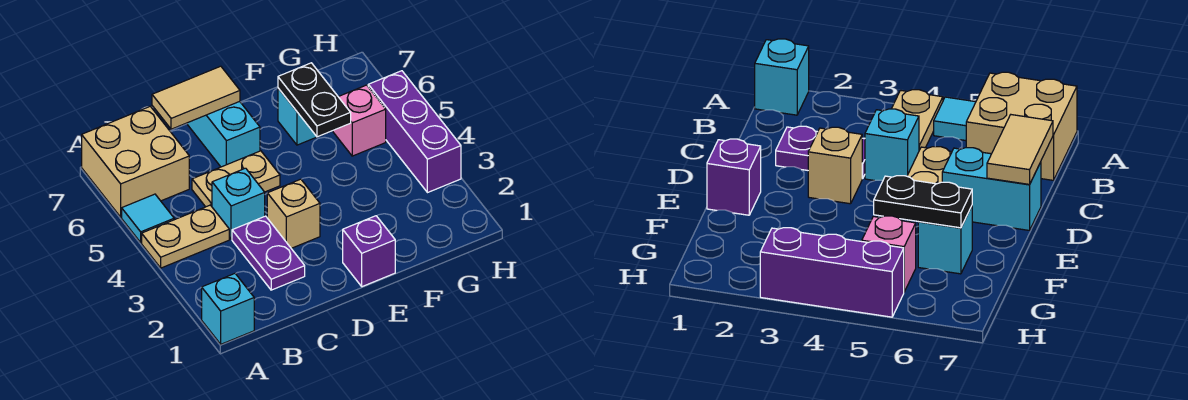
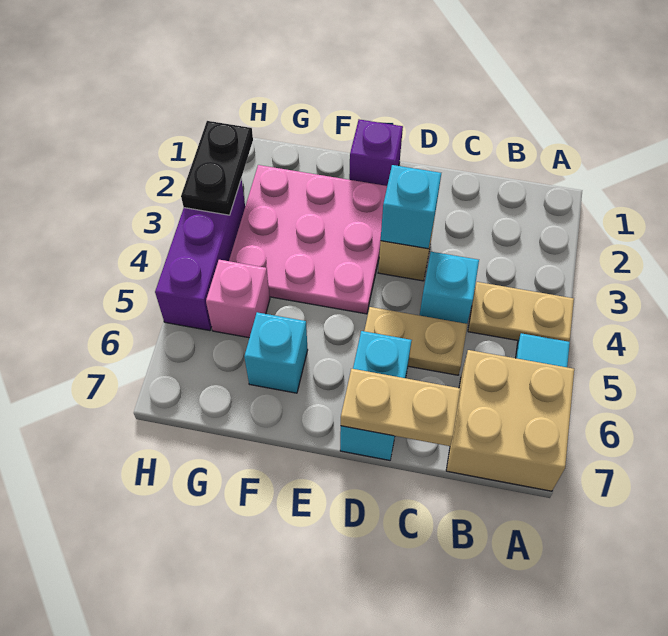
cyan brick A1 level 1 -> cyan brick D3 level 2
purple plate C2:C3 level 1 -> none
tan tile C7:D7 level 2 -> tan plate C7:D7 level 2
none -> pink plate E2:G4 level 1
black plate F5:F6 level 2 -> black plate H2:H3 level 2

